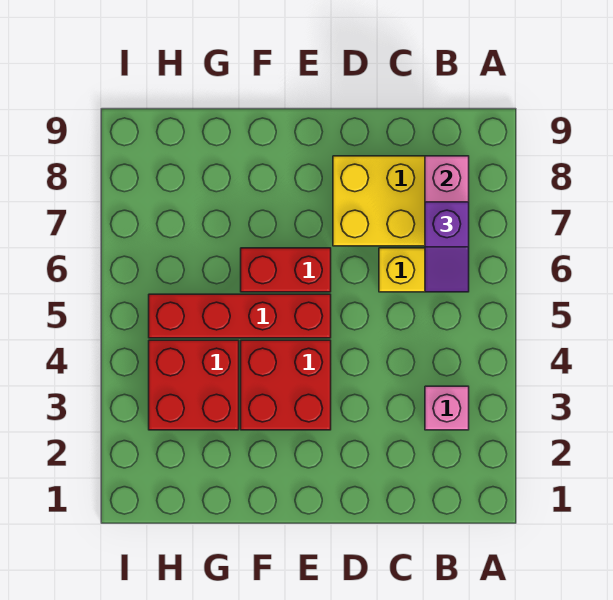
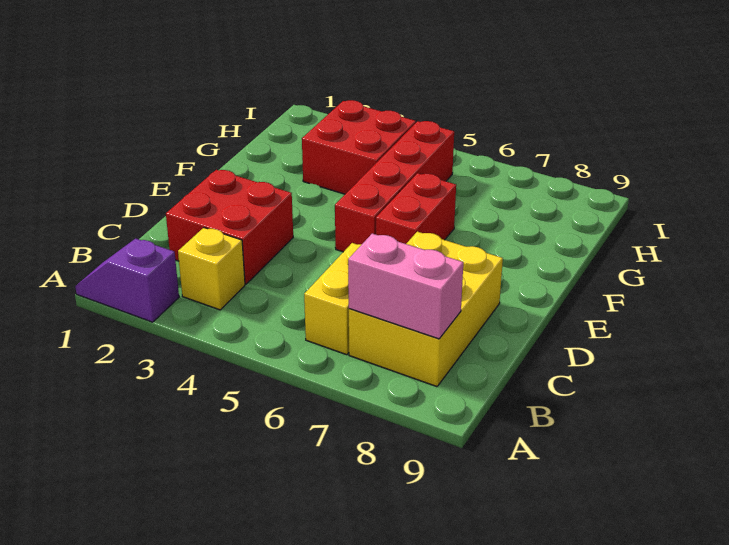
pink brick B3 level 1 -> yellow brick B3 level 1
purple slope B6:B7 level 3 top 7 -> purple slope A1:A2 level 1 top 2
red brick E3:F4 level 1 -> red brick C2:D3 level 1

